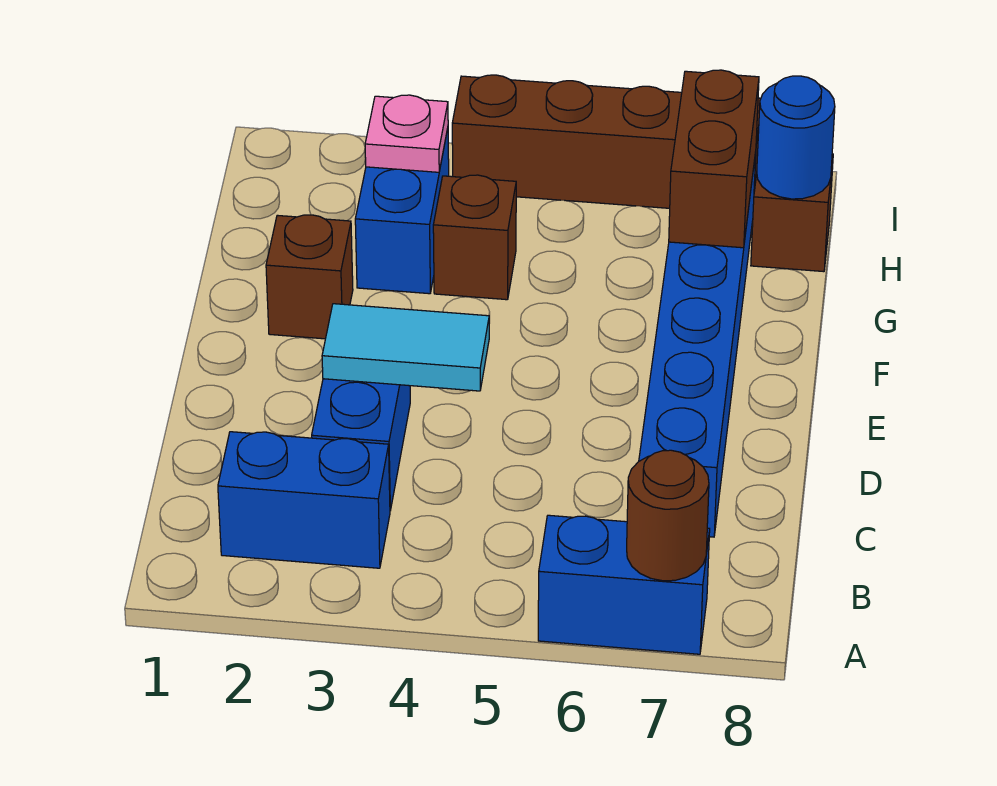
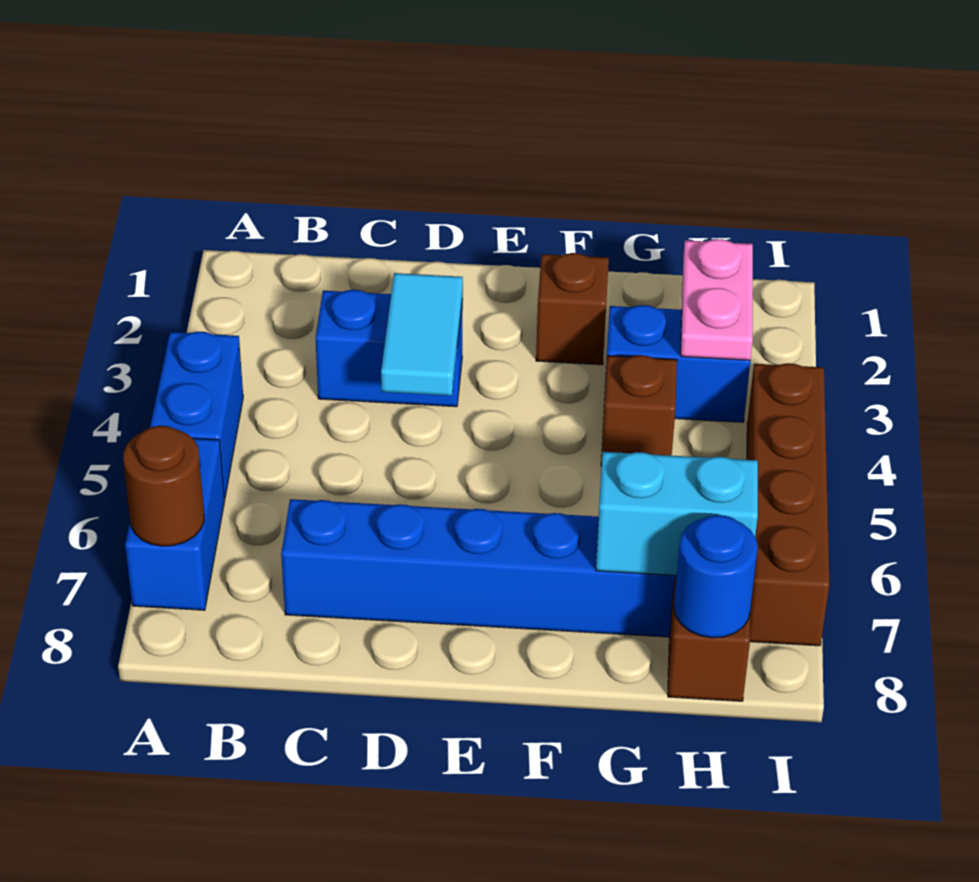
blue brick B2:B3 level 1 -> blue brick A4:A5 level 1
brown brick G7:H7 level 2 -> cyan brick G7:H7 level 2
pink plate H3 level 2 -> pink plate H2:H3 level 2

